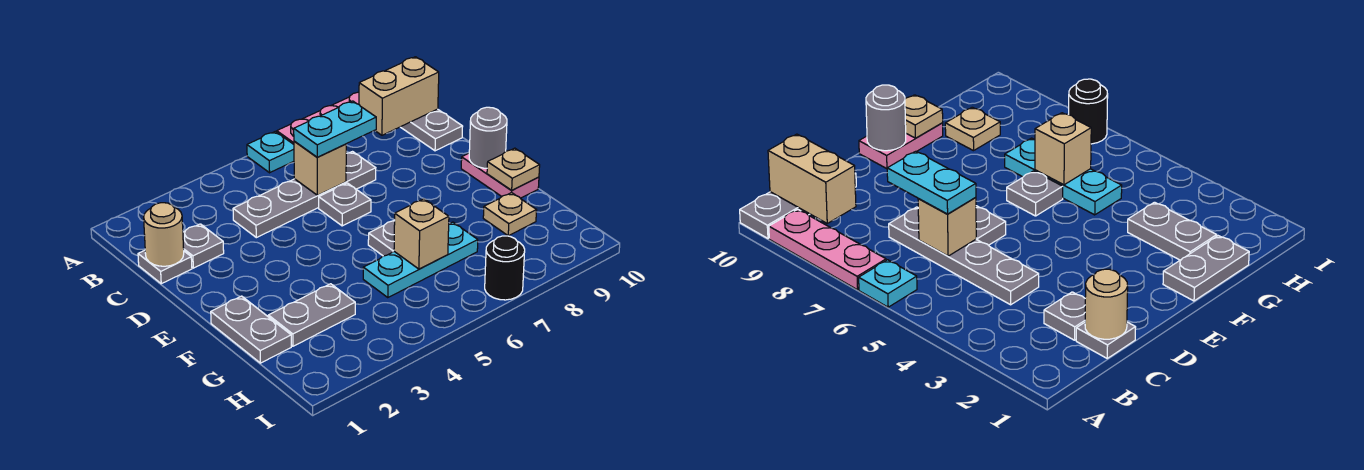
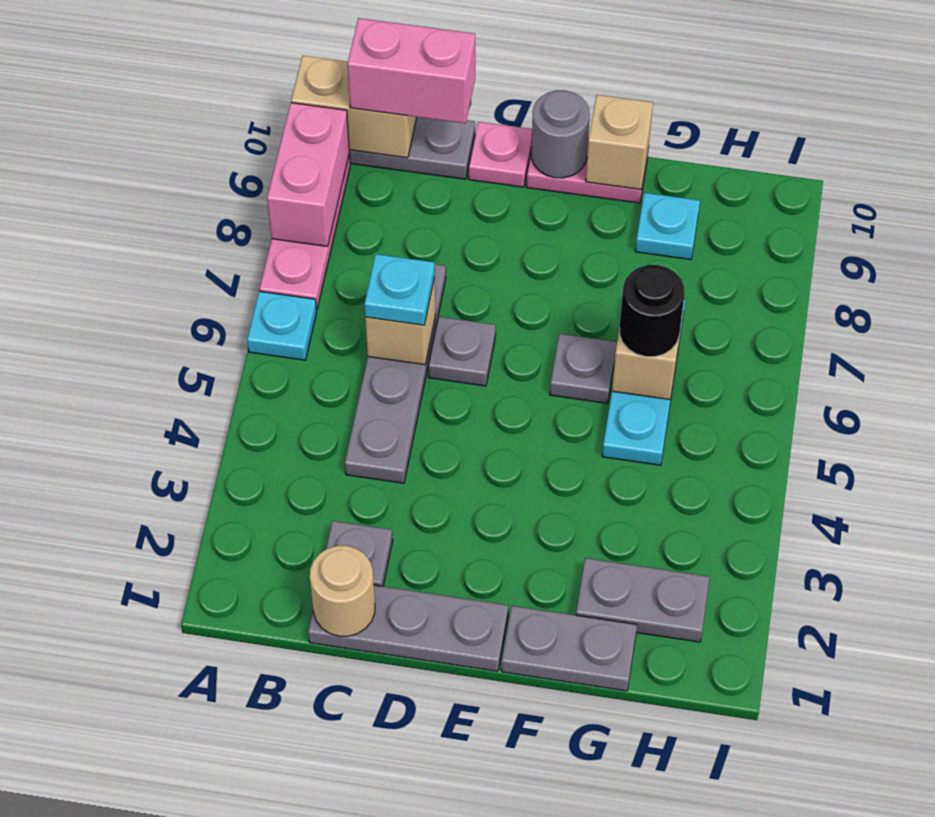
none -> pink brick A8:A9 level 2
tan brick B9:B10 level 2 -> tan brick A10:B10 level 2
none -> pink brick B10:C10 level 3
grey plate C1 level 1 -> grey plate C1:E1 level 1
cyan plate C6:C7 level 3 -> cyan plate C6 level 3
none -> pink plate D10 level 1
tan plate F10 level 2 -> tan brick F10 level 2
grey plate G2:G3 level 1 -> grey plate G2:H2 level 1
tan plate G9 level 1 -> cyan plate G9 level 1
black round brick I7 level 1 -> black round brick G6 level 3

